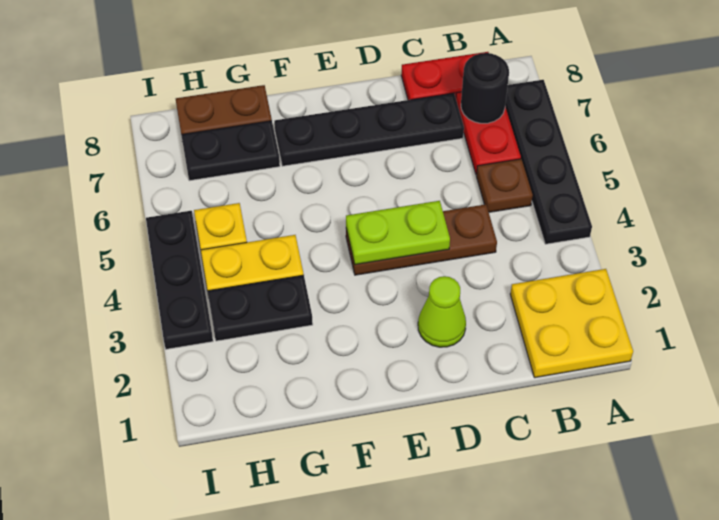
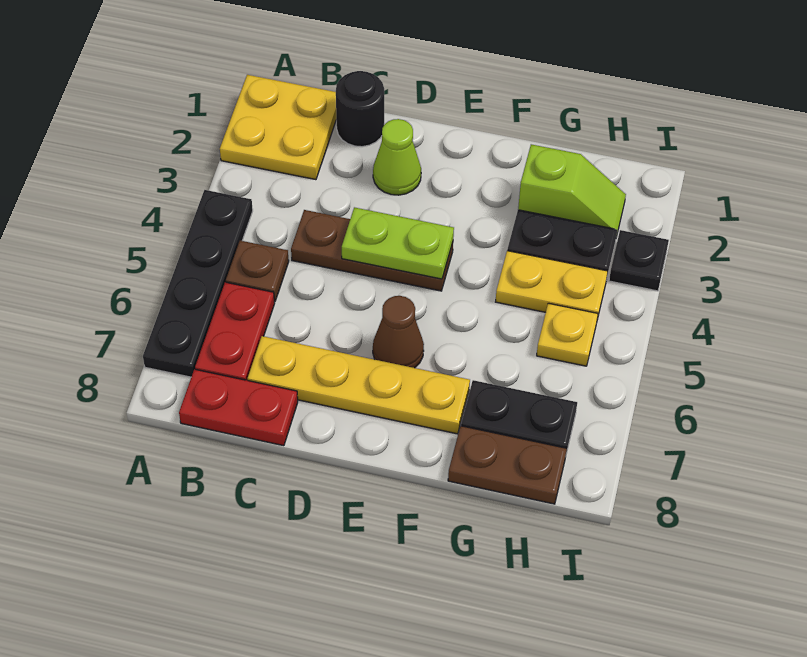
black round brick B7 level 2 -> black round brick C1 level 1
black plate C7:F7 level 1 -> yellow plate C7:F7 level 1
none -> brown cone E6 level 1
none -> lime slope G2:H2 level 1 top G
black plate I3:I5 level 1 -> black plate I3 level 1

